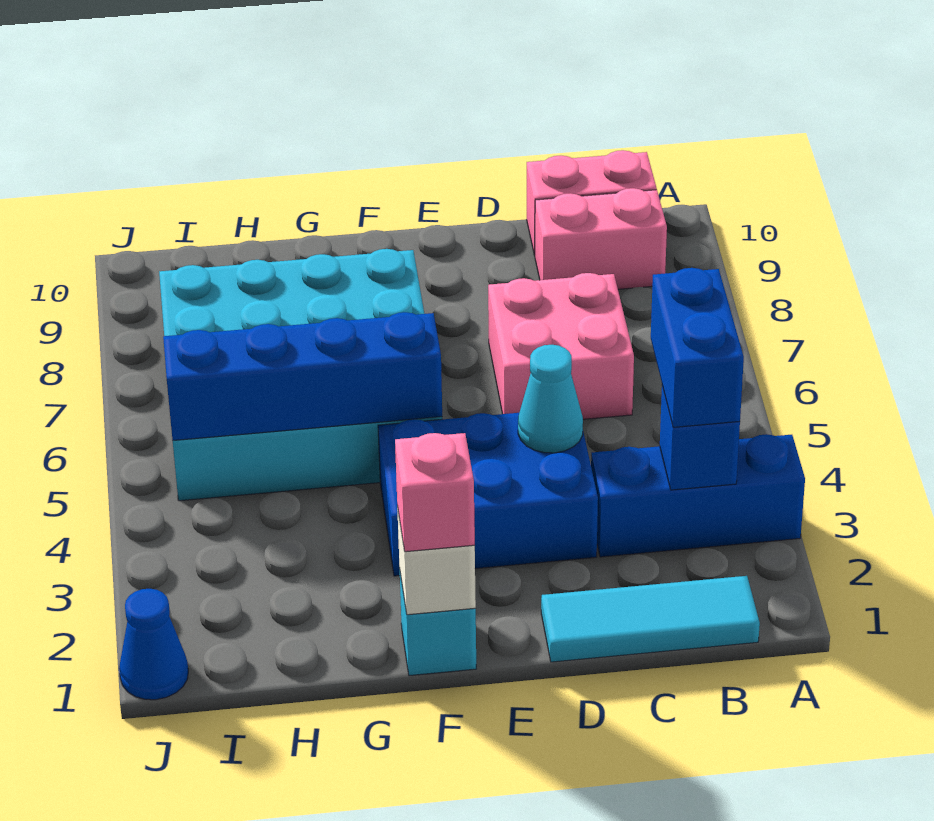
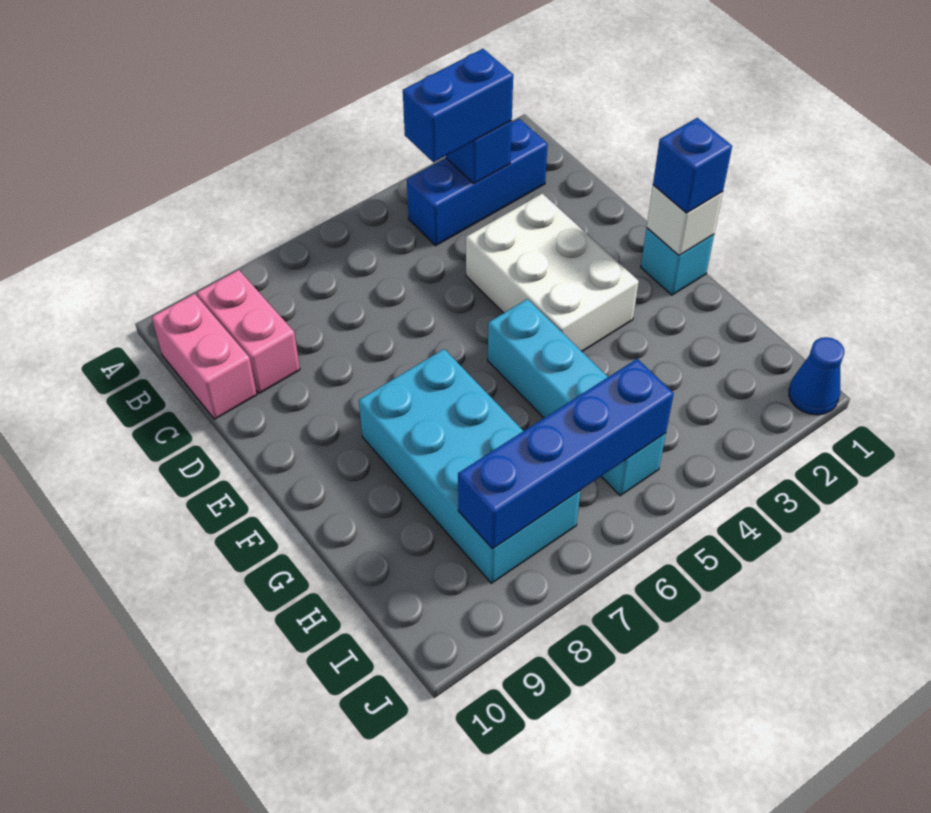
blue brick A3:C3 level 1 -> blue brick B2:B4 level 1
cyan tile B1:D1 level 1 -> none
pink brick C6:D7 level 1 -> none
blue brick D3:F4 level 1 -> white brick D3:F4 level 1
cyan cone D4 level 2 -> none
pink brick F1 level 3 -> blue brick F1 level 3
blue brick F5:I5 level 2 -> blue brick I5:I8 level 2

